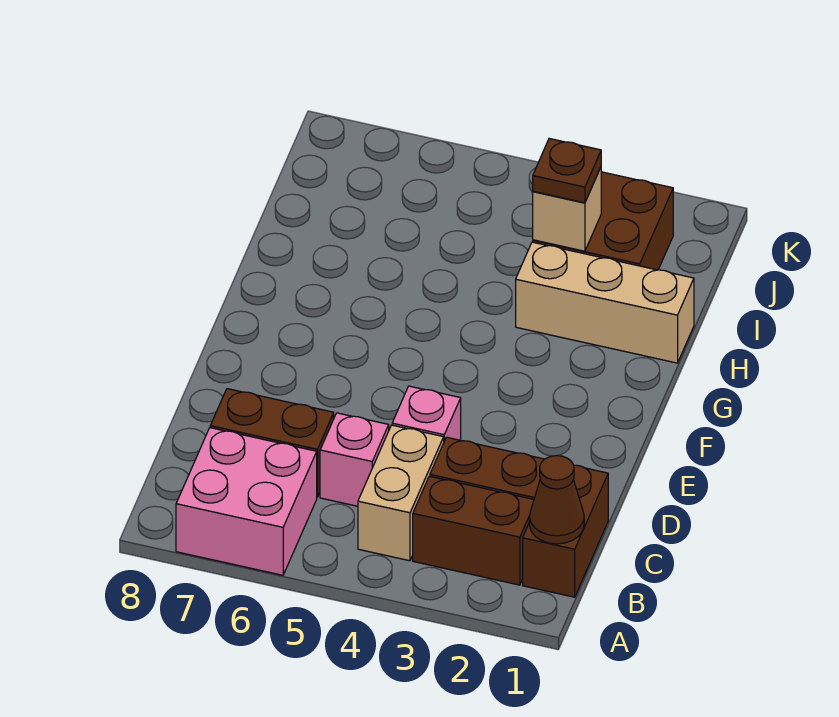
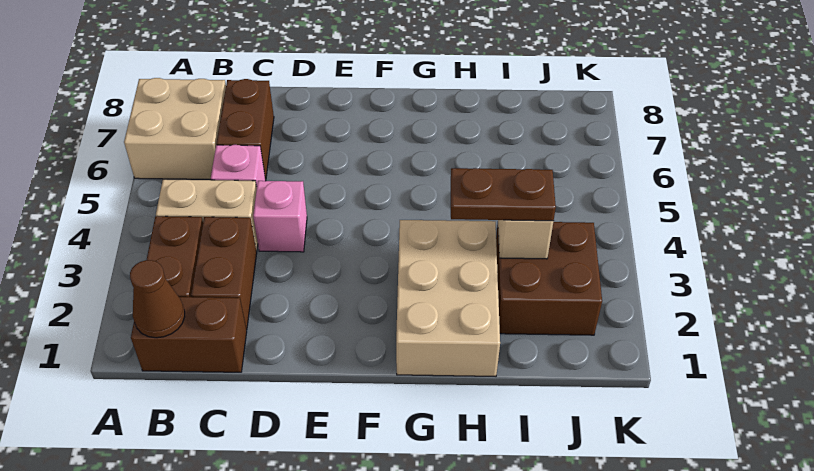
pink brick A6:B7 level 1 -> tan brick A6:B7 level 1
tan brick H1:H3 level 1 -> tan brick G1:H3 level 1
brown plate I3 level 3 -> brown plate H3:I3 level 3

